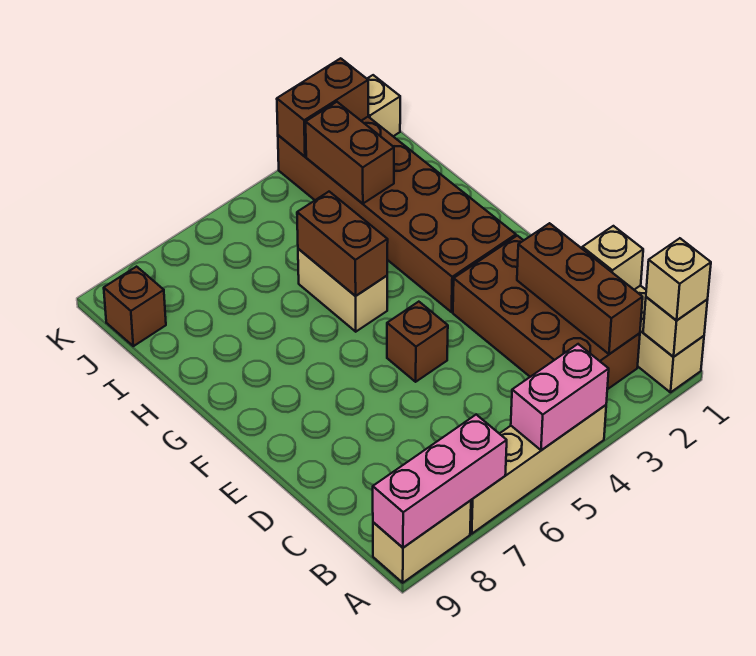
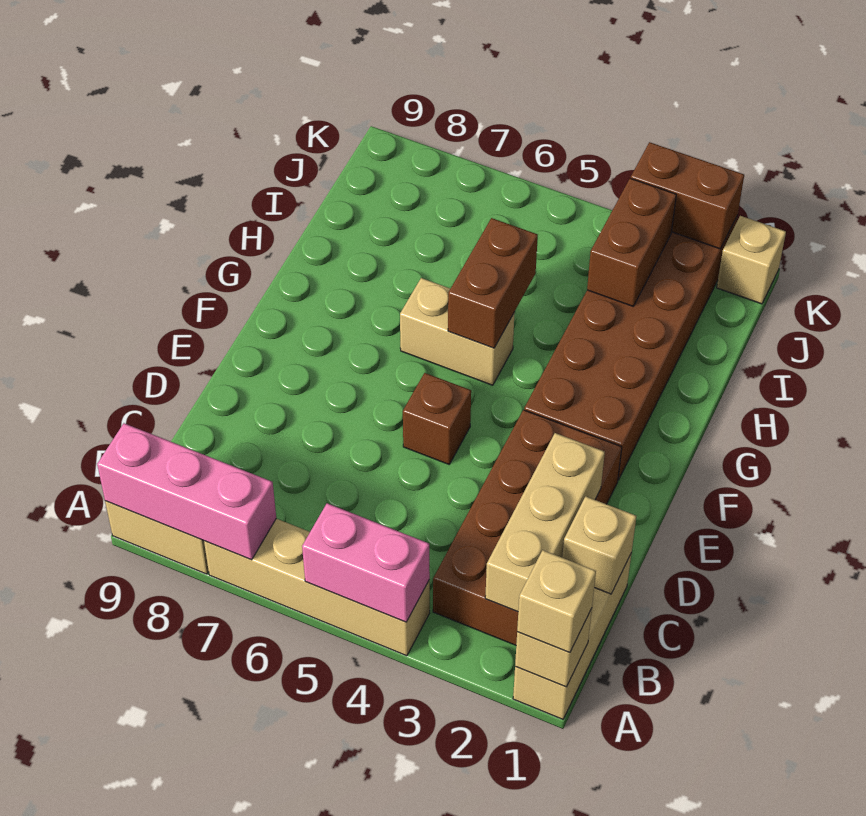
brown brick B2:D2 level 2 -> tan brick B2:D2 level 2
tan brick G5:H5 level 1 -> tan brick G5:G6 level 1
brown brick J9 level 1 -> none

